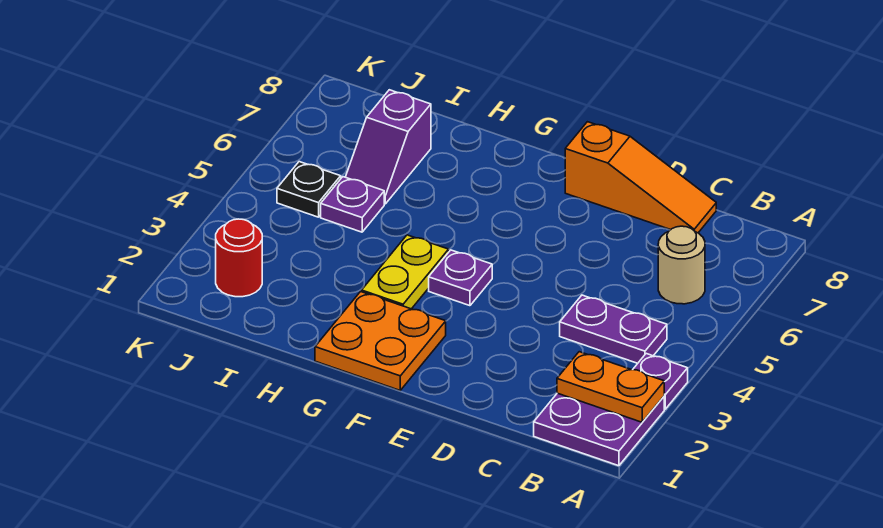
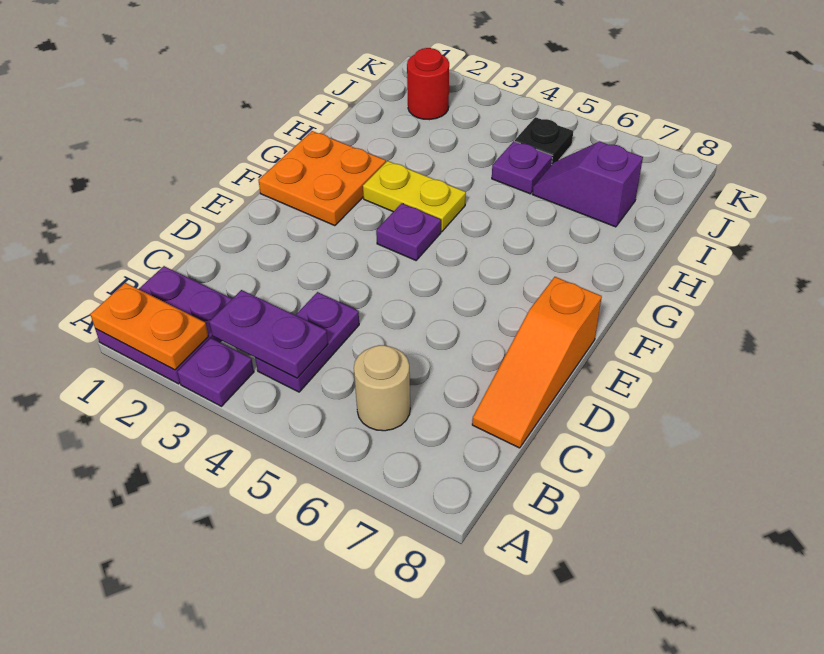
orange plate A2:B2 level 2 -> orange plate A1:A2 level 2
none -> purple plate B3:B4 level 2

